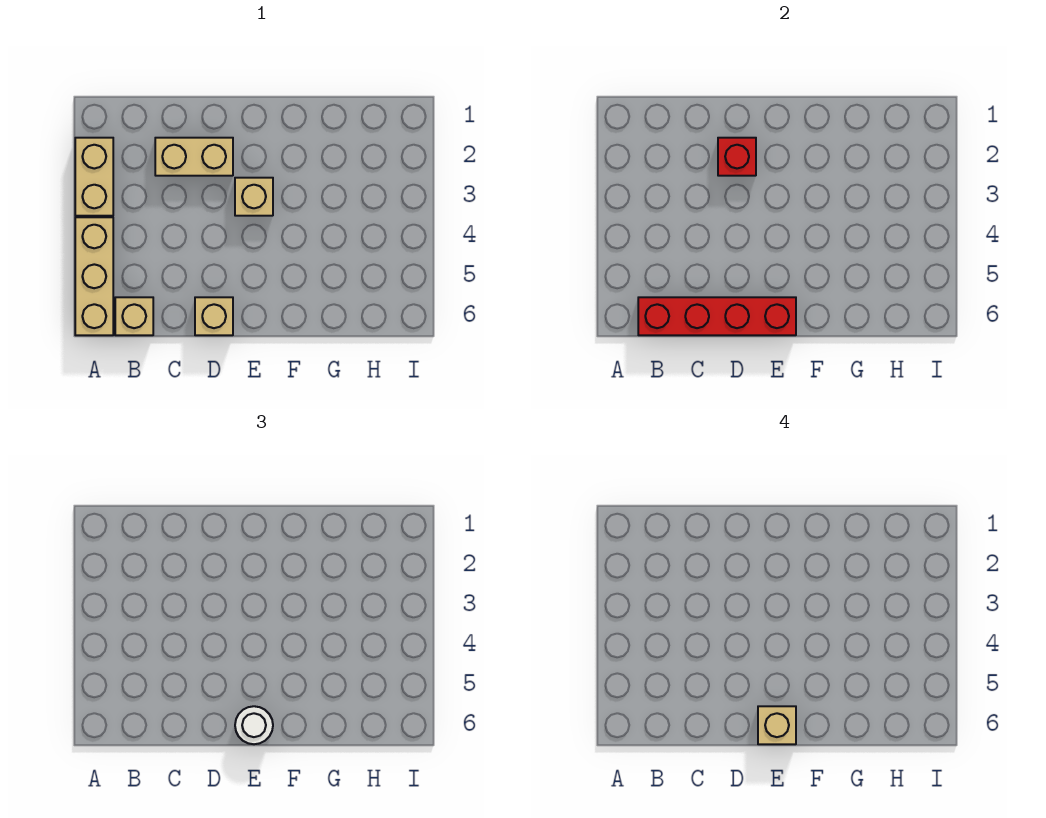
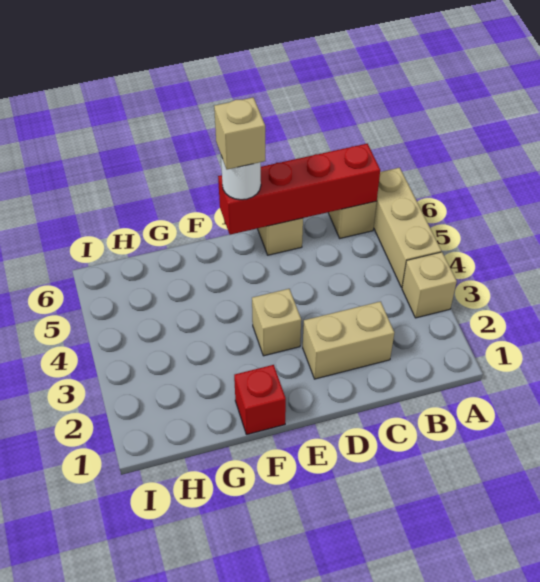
tan brick A2:A3 level 1 -> tan brick A3 level 1
red brick D2 level 2 -> red brick F1 level 1

